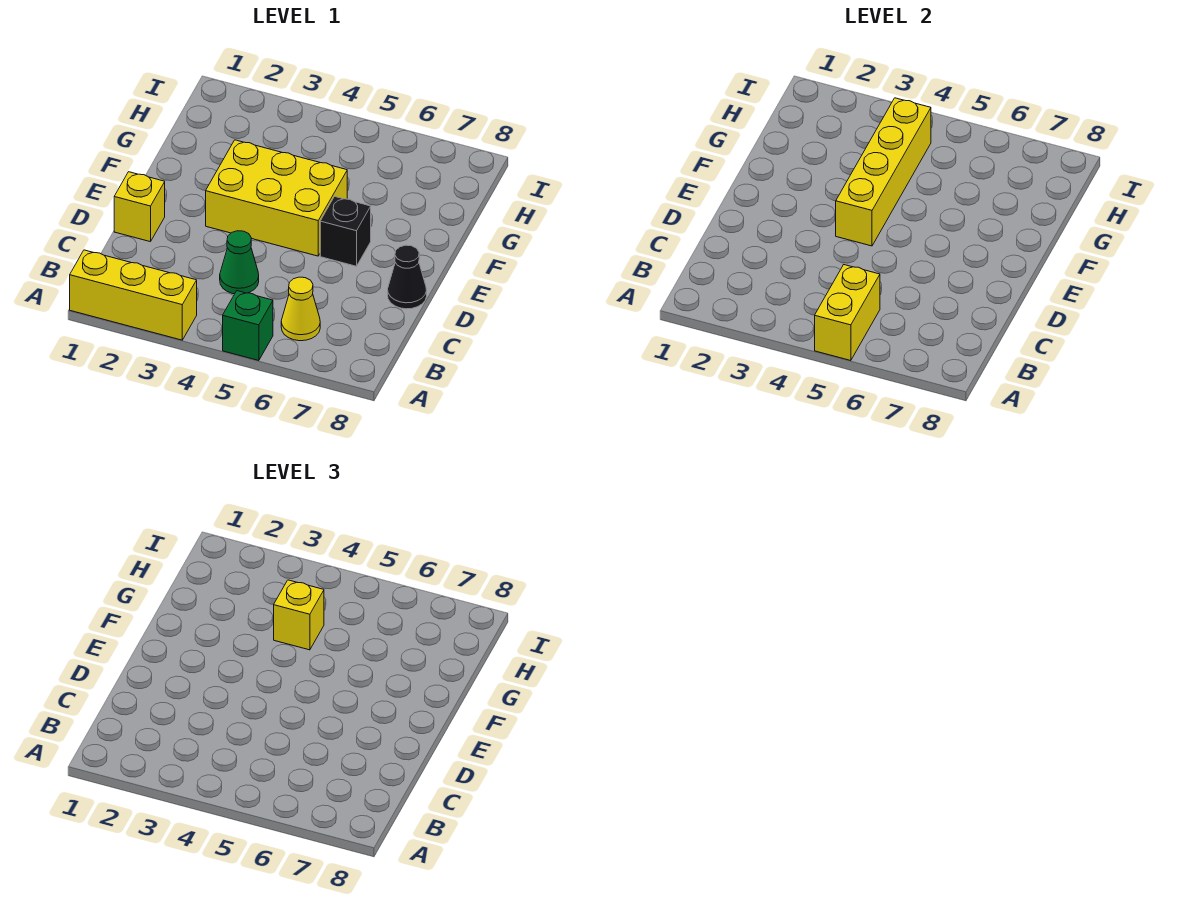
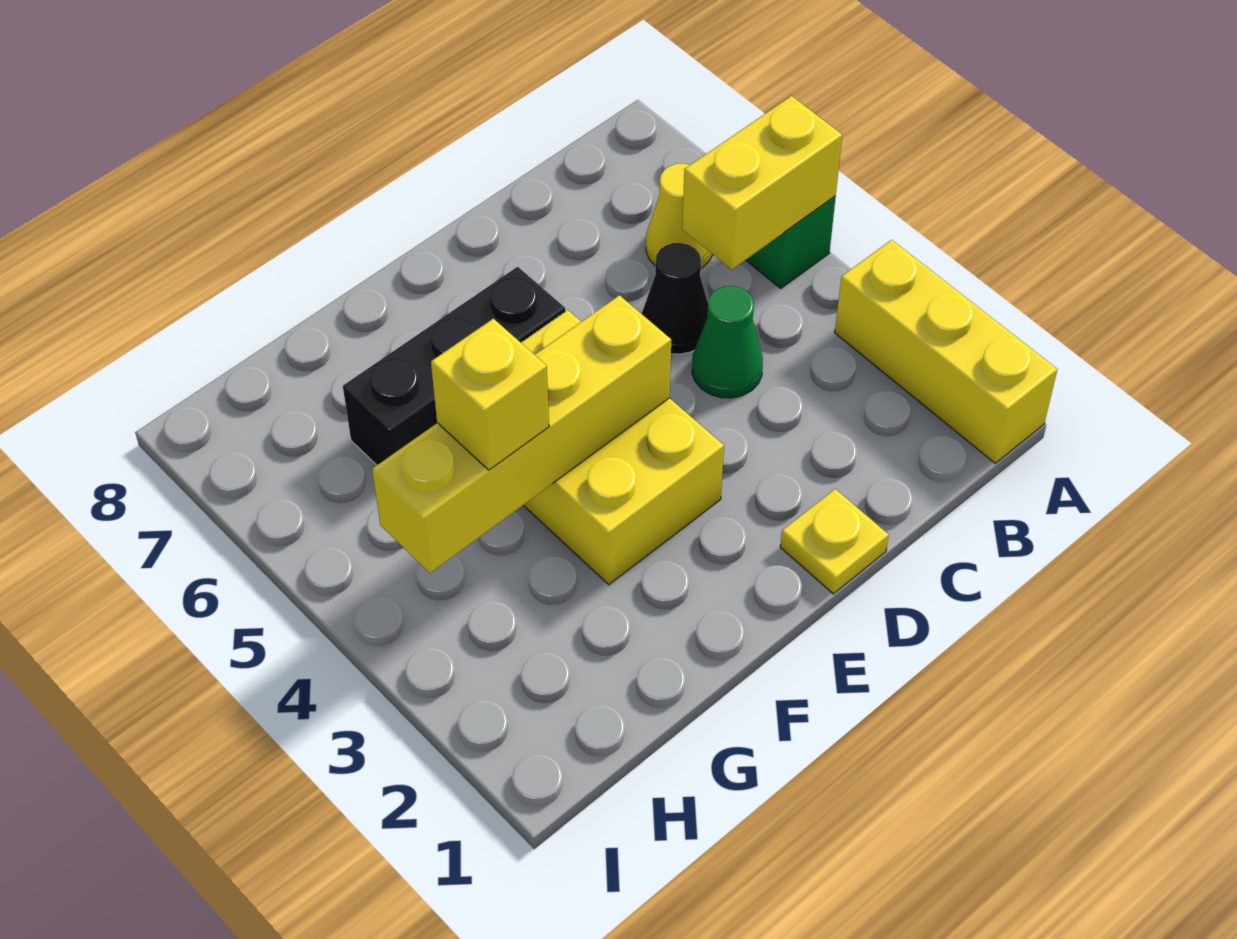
yellow brick D1 level 1 -> yellow plate D1 level 1
black cone D8 level 1 -> black cone C5 level 1
black brick E6 level 1 -> black brick E6:G6 level 1

